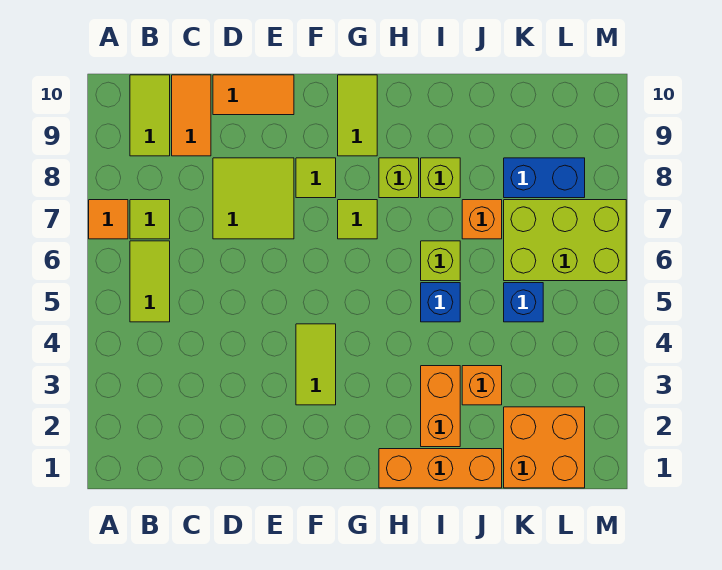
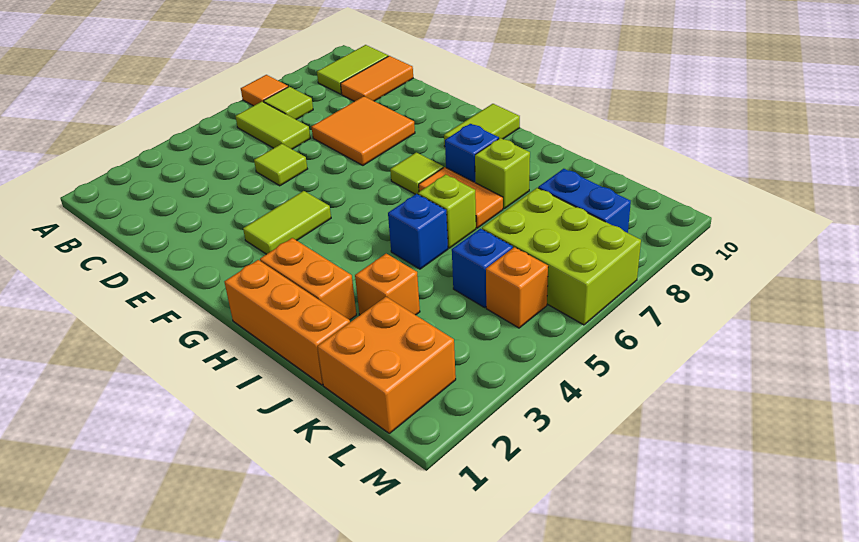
lime tile B5:B6 level 1 -> lime tile B6:C6 level 1
lime tile D7:E8 level 1 -> orange tile D7:E8 level 1
orange tile D10:E10 level 1 -> orange tile H7:I7 level 1
lime tile F8 level 1 -> lime tile D5 level 1
lime brick H8 level 1 -> blue brick H8 level 1
orange brick I2:I3 level 1 -> orange brick H2:I2 level 1
orange brick J7 level 1 -> orange brick L5 level 1

